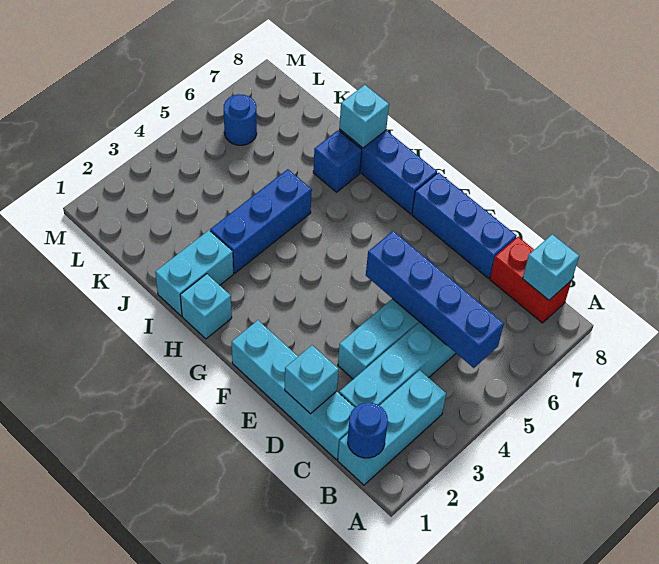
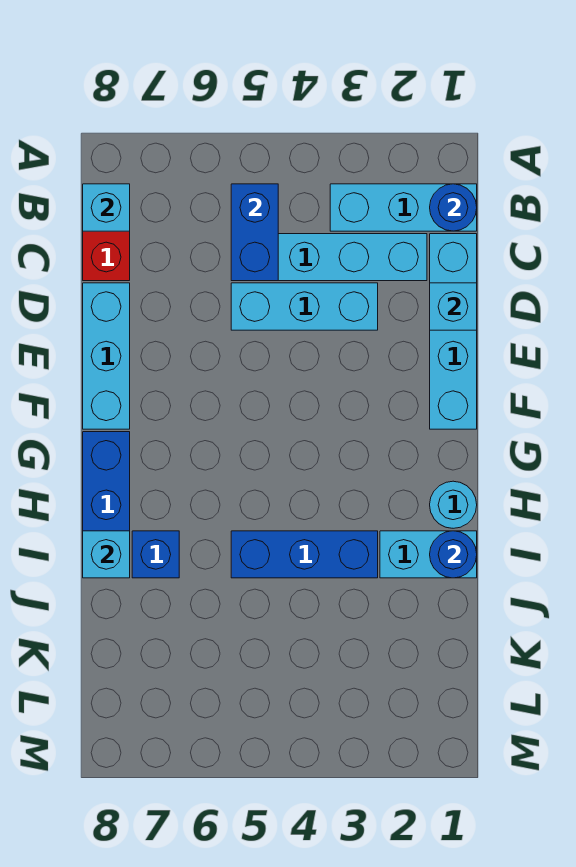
blue brick B5:E5 level 2 -> blue brick B5:C5 level 2
blue brick D8:F8 level 1 -> cyan brick D8:F8 level 1
cyan brick H1 level 1 -> cyan round brick H1 level 1
blue round brick L6 level 1 -> blue round brick I1 level 2

